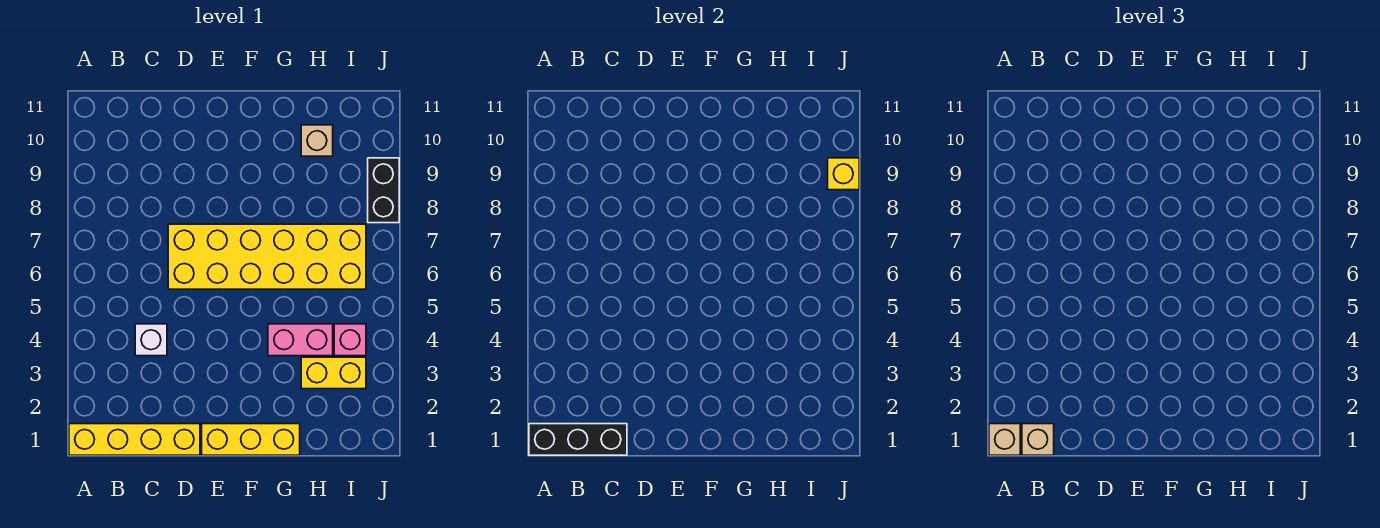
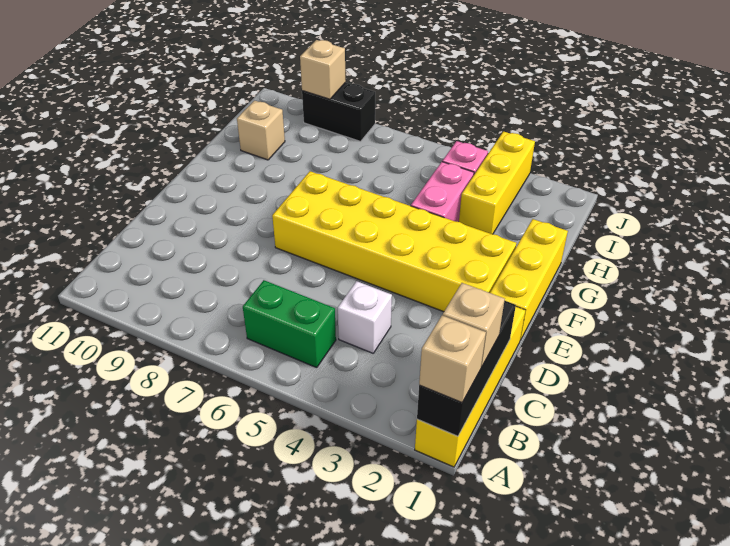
none -> green brick B5:B6 level 1
yellow brick D6:I7 level 1 -> yellow brick E2:F7 level 1
yellow brick H3:I3 level 1 -> yellow brick H3:J3 level 1
yellow brick J9 level 2 -> tan brick J9 level 2

